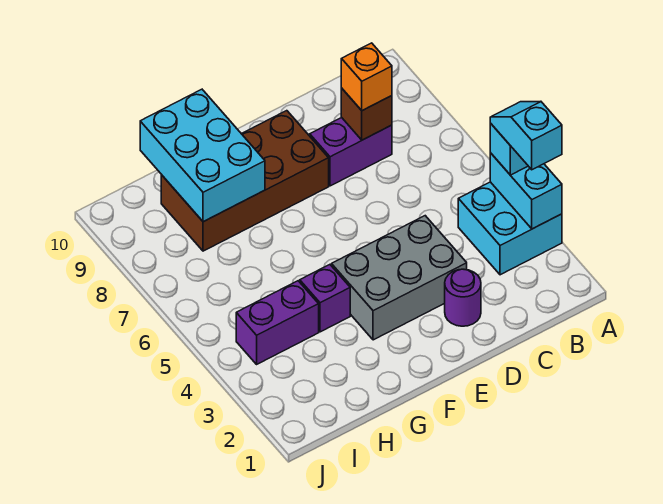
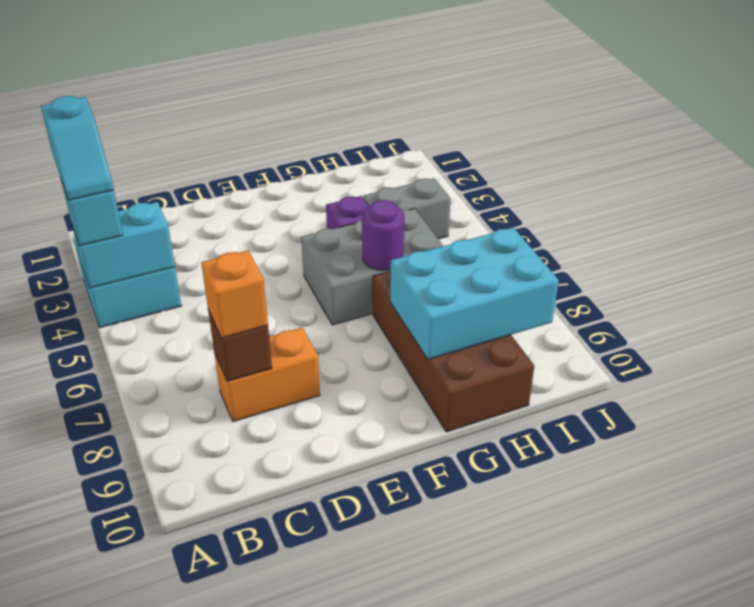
cyan brick A3:A4 level 2 -> cyan brick A4:B4 level 2
purple brick C8:D8 level 1 -> orange brick C8:D8 level 1
purple round brick D2 level 1 -> purple round brick G6 level 2
grey brick D3:F4 level 1 -> grey brick F5:H6 level 1
brown brick E8:H9 level 1 -> brown brick G7:H10 level 1
cyan brick G8:H10 level 2 -> cyan brick G8:I9 level 2
purple brick H4:I4 level 1 -> grey brick H4:I4 level 1

